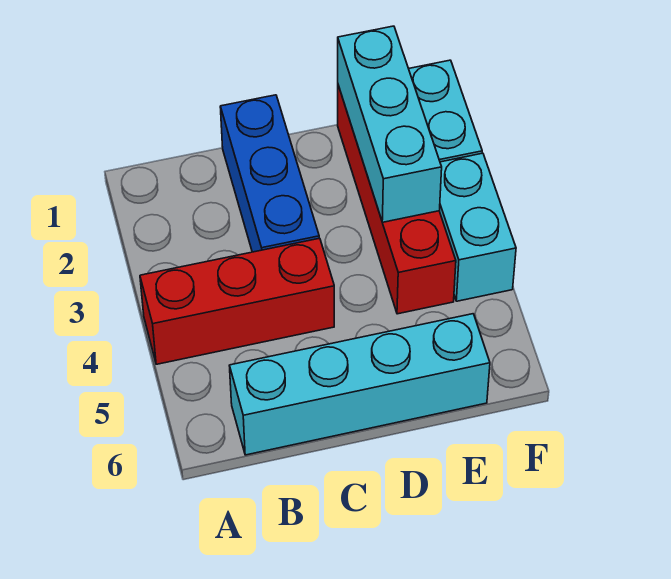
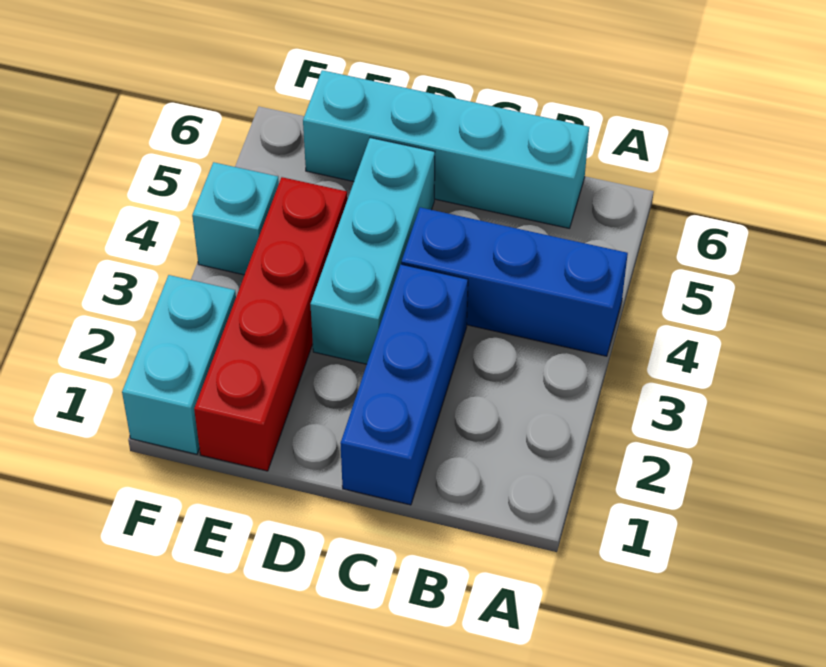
red brick A4:C4 level 1 -> blue brick A4:C4 level 1
cyan brick E1:E3 level 2 -> cyan brick D3:D5 level 1
cyan brick F3:F4 level 1 -> cyan brick F4 level 1

